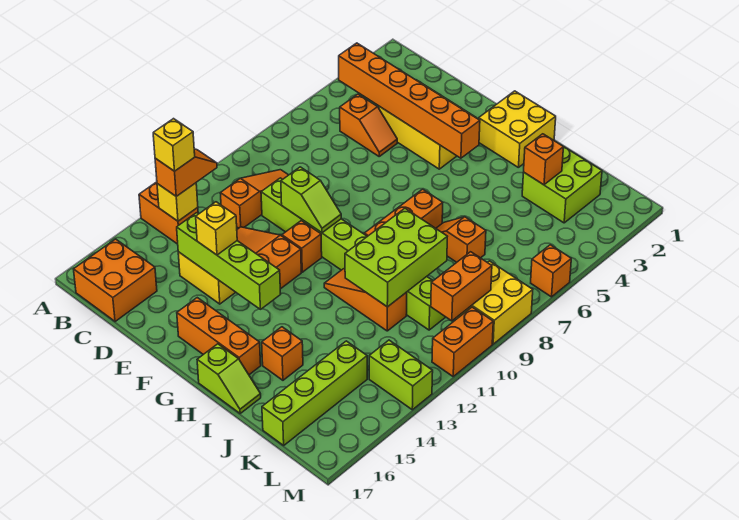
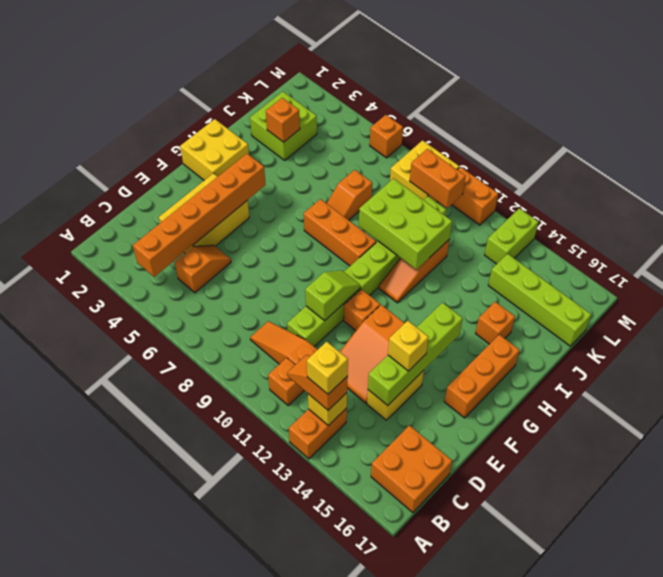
none -> orange brick B11 level 1
lime slope H17:I17 level 1 top H -> none

